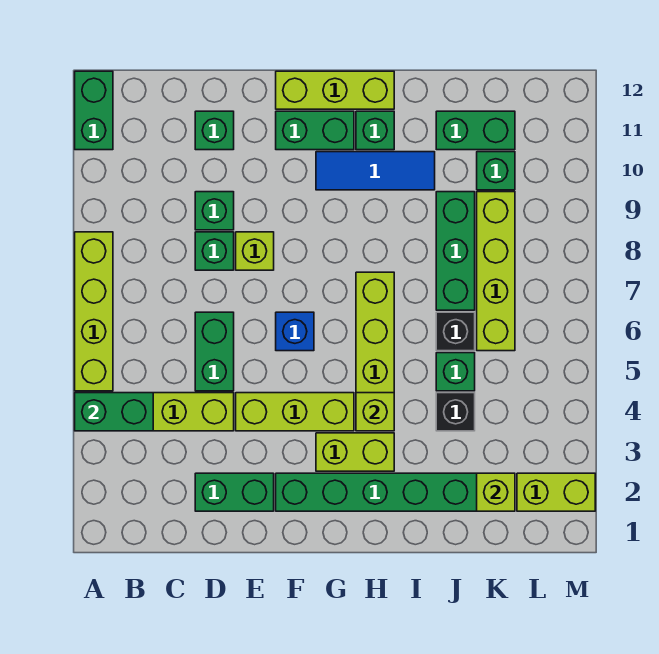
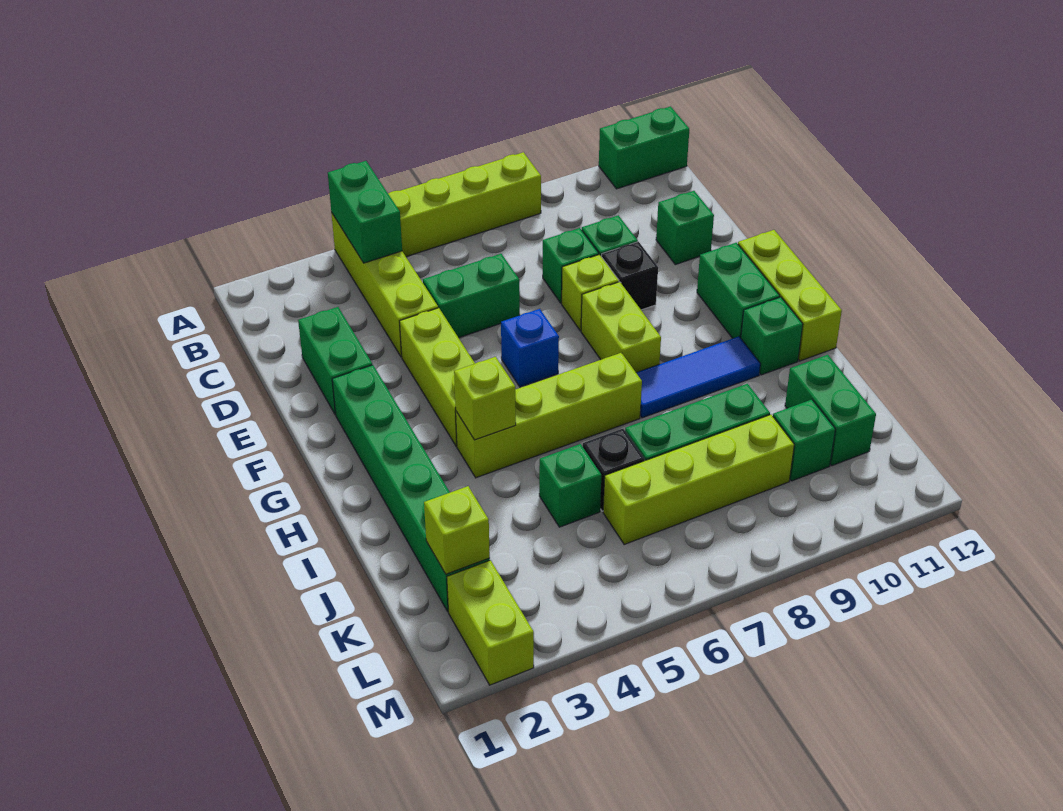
lime brick G3:H3 level 1 -> lime brick F8:G8 level 1
blue tile G10:I10 level 1 -> blue tile H8:H10 level 1
black brick J4 level 1 -> black brick E9 level 1

